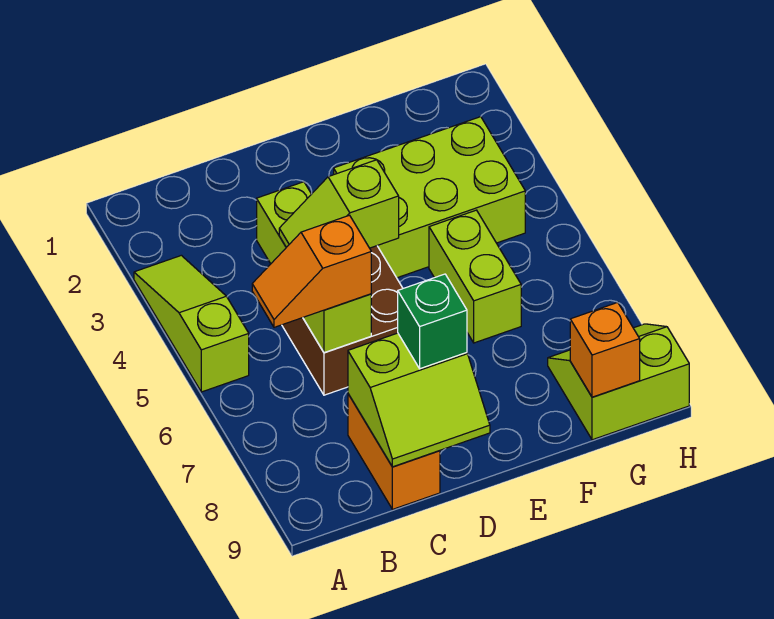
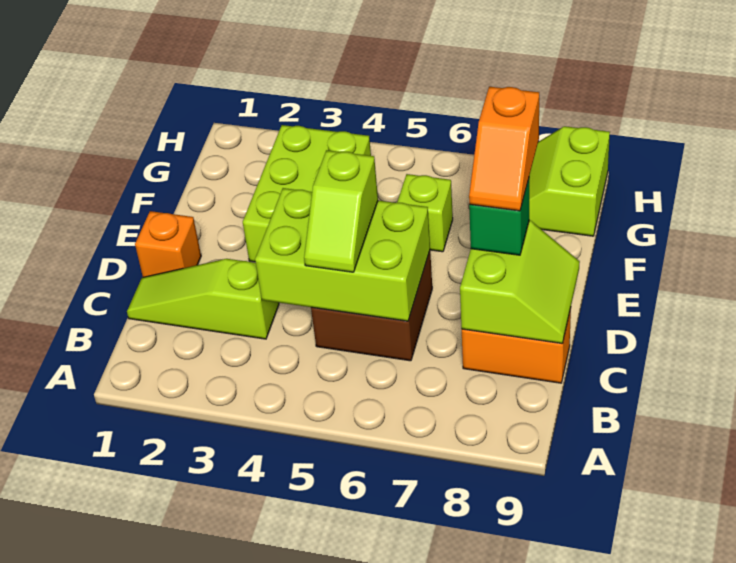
lime slope A3:A5 level 1 top 5 -> lime slope C1:C3 level 1 top 3
orange slope B6:C6 level 3 top C -> orange slope D8:E8 level 4 top E
lime brick C4:C6 level 2 -> lime brick C4:D6 level 2
lime brick F5:F6 level 1 -> lime brick F6 level 1
orange brick G9 level 2 -> orange brick D1 level 1

